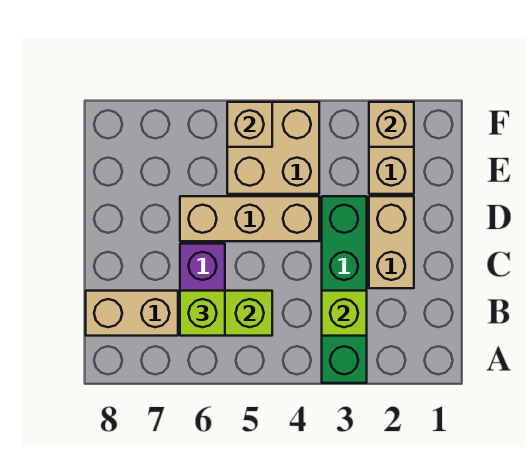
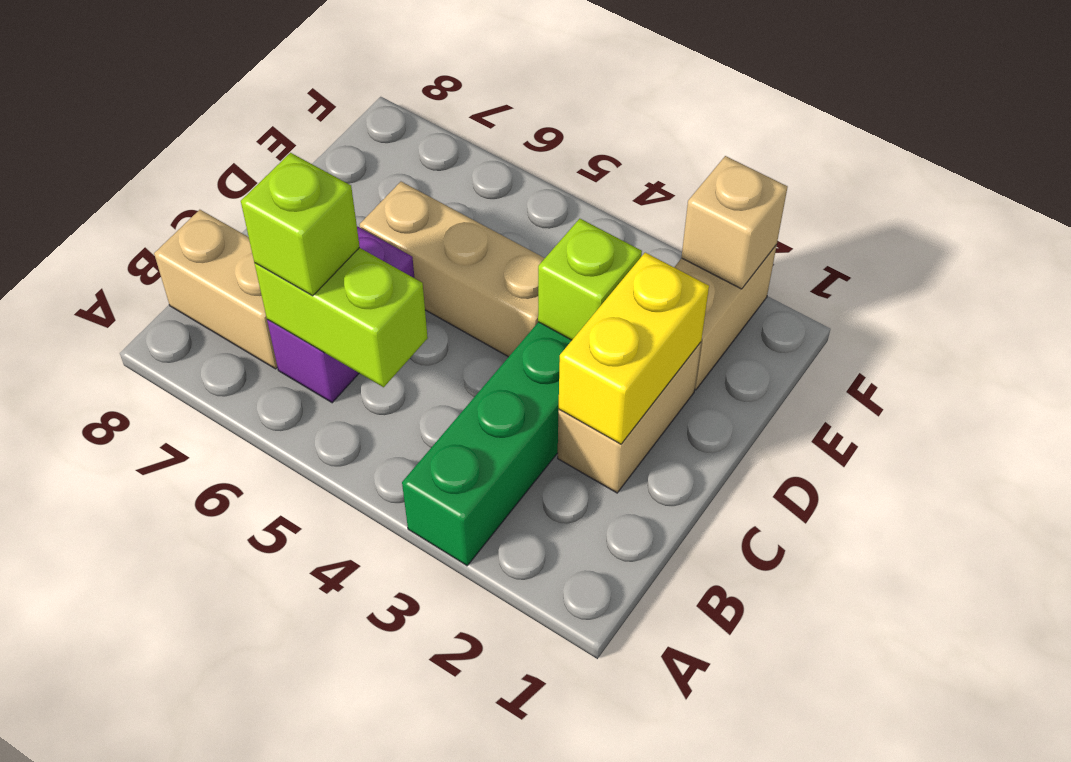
lime brick B3 level 2 -> lime brick D3 level 2
none -> yellow brick C2:D2 level 2
tan brick E4:F5 level 1 -> none
tan brick F5 level 2 -> none

